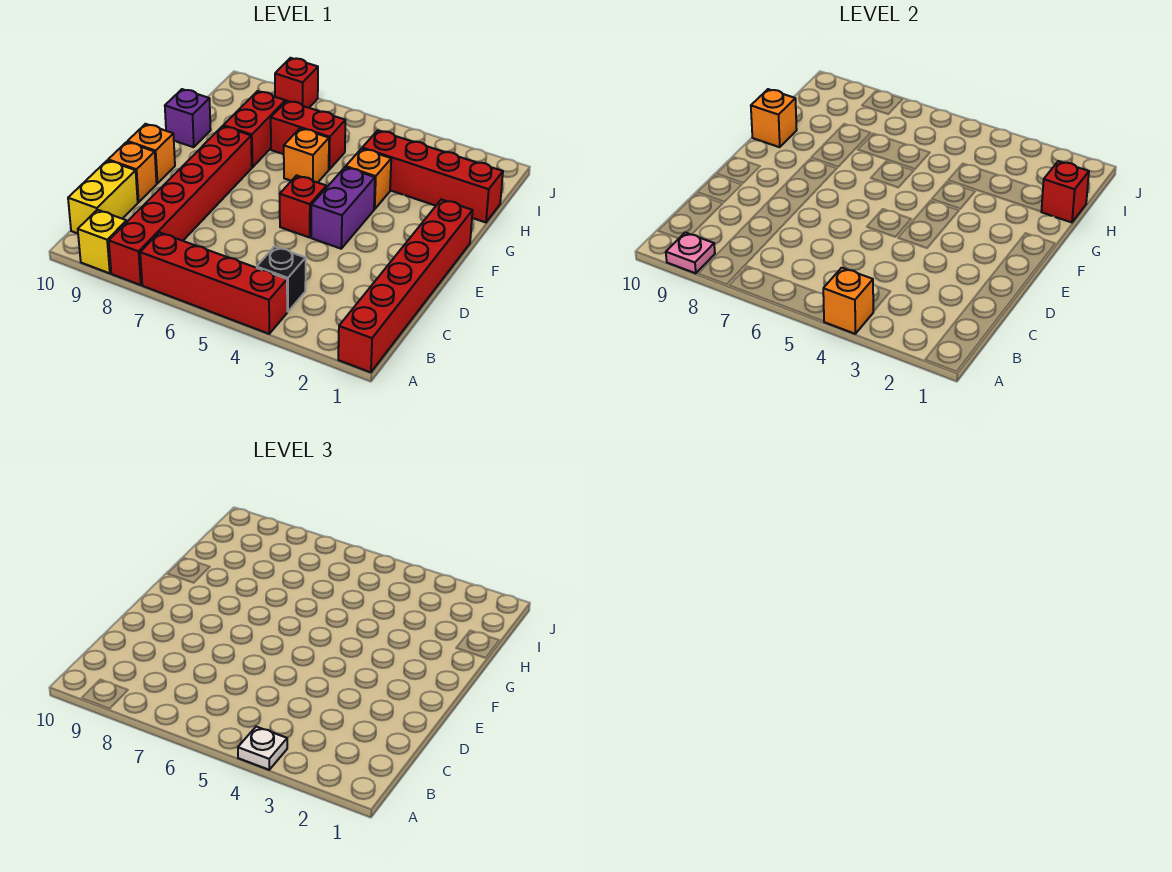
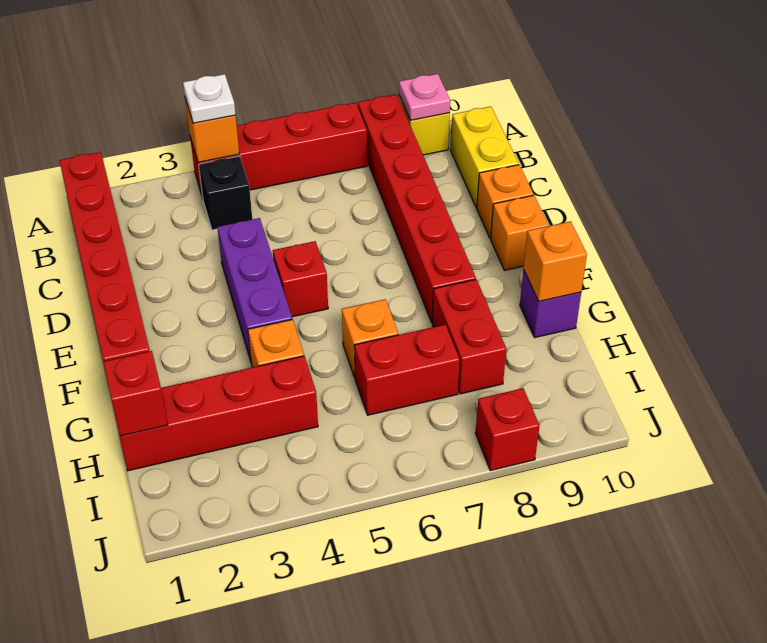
purple brick E4:F4 level 1 -> purple brick D4:F4 level 1

